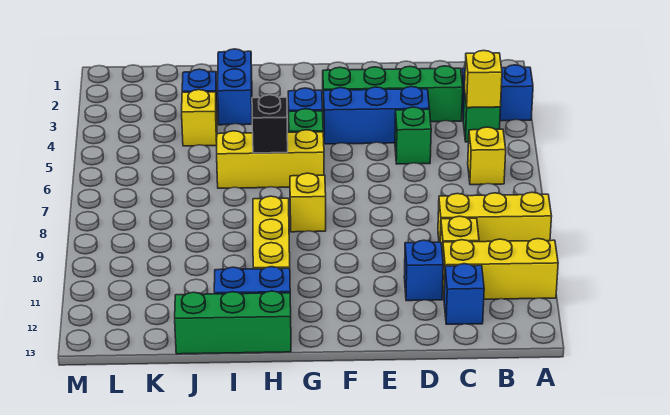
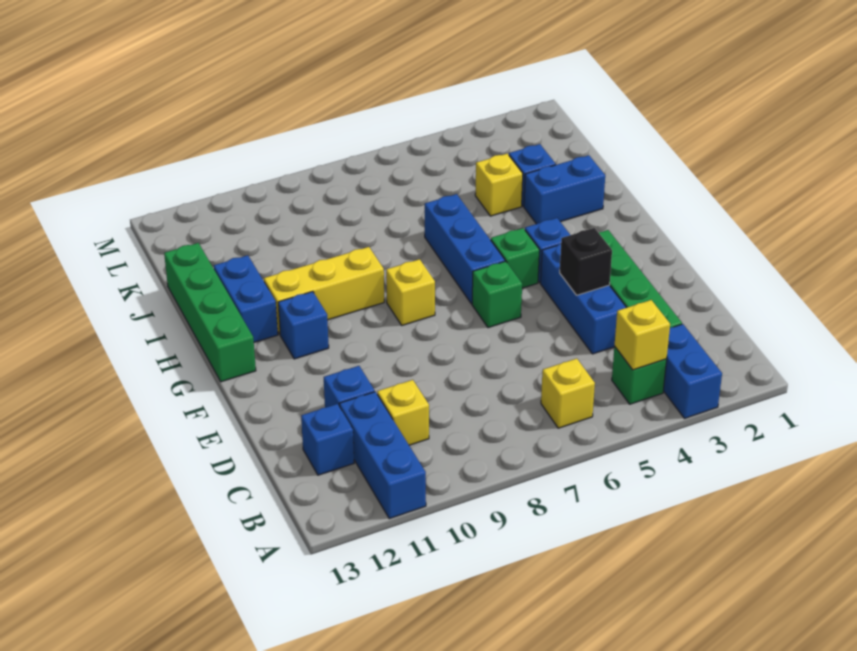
yellow brick A9:C9 level 1 -> none
yellow brick A11:C11 level 1 -> blue brick A11:C11 level 1
green brick D5 level 1 -> green brick F6 level 1
yellow brick G6:I6 level 1 -> blue brick G6:I6 level 1
none -> blue brick G11 level 1
black brick H6 level 2 -> black brick E4 level 2
green brick H13:J13 level 1 -> green brick G13:J13 level 1

